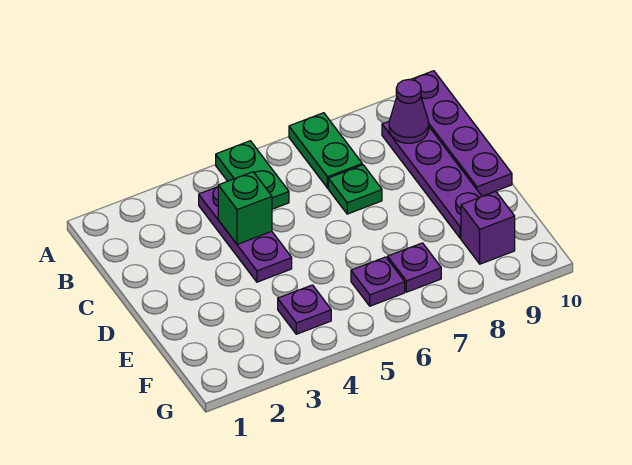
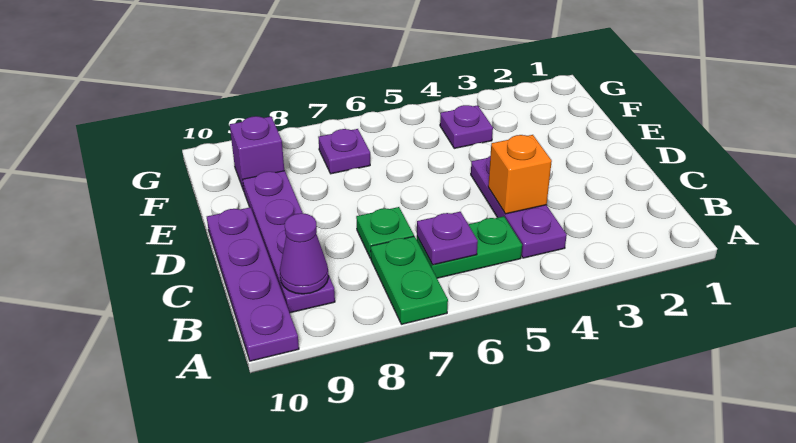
green plate A5:B5 level 1 -> green plate B5:B6 level 1
green brick C4 level 2 -> orange brick C4 level 2
purple plate F6 level 1 -> purple plate B6 level 2

